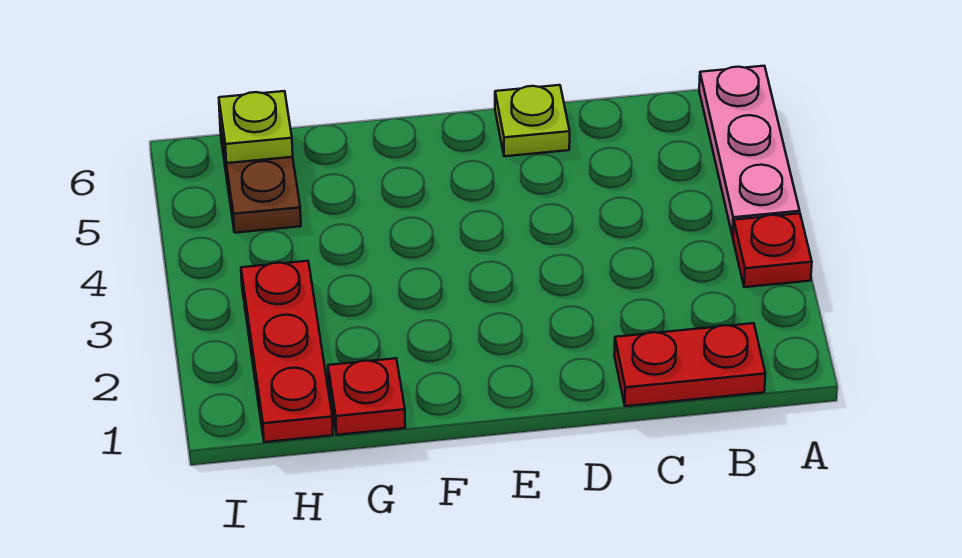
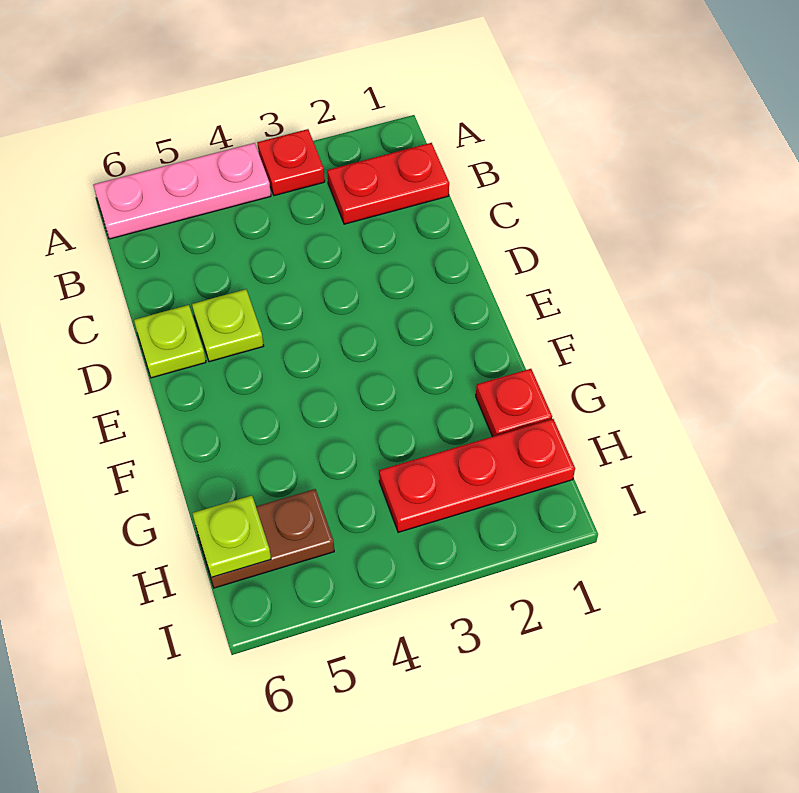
red plate B1:C1 level 1 -> red plate B1:B2 level 1
none -> lime plate D5 level 1

